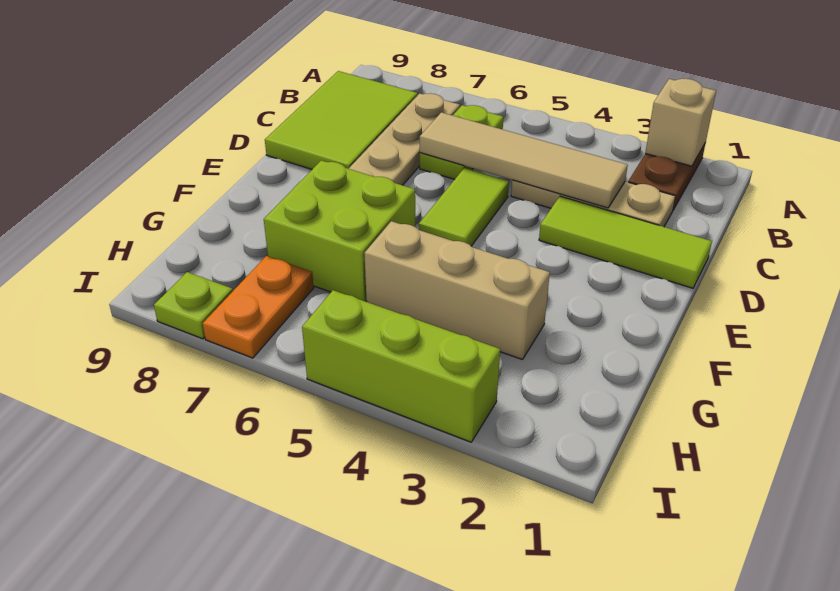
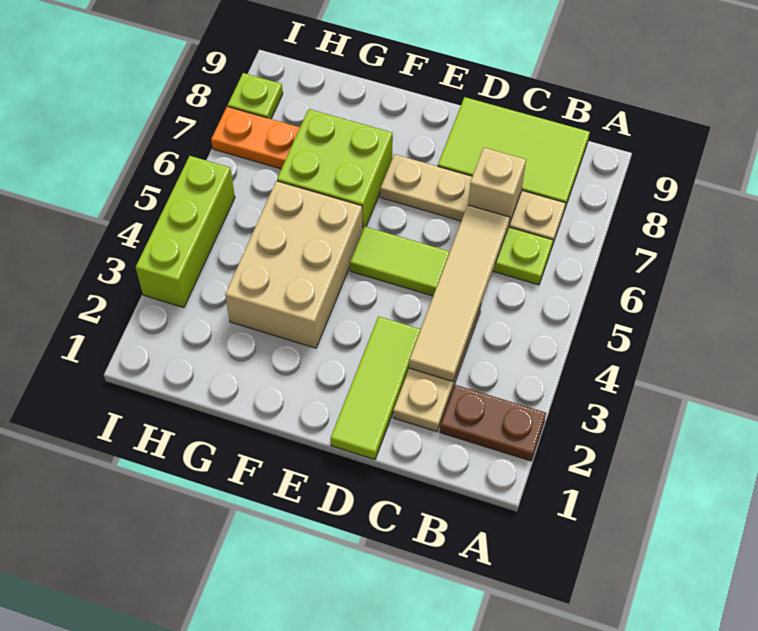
tan brick A2 level 2 -> tan brick C7 level 2
tan brick G3:G5 level 1 -> tan brick F3:G5 level 1

